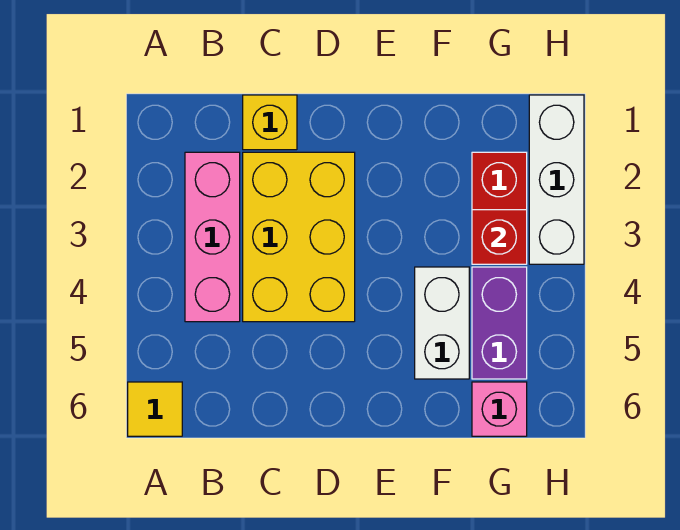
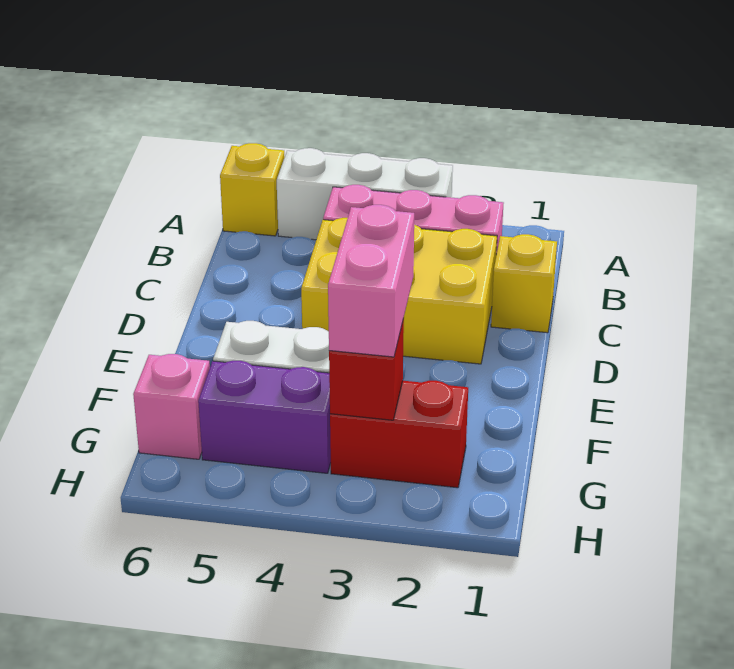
yellow tile A6 level 1 -> yellow brick A6 level 1
none -> pink brick F3:G3 level 3
white brick H1:H3 level 1 -> white brick A3:A5 level 1

